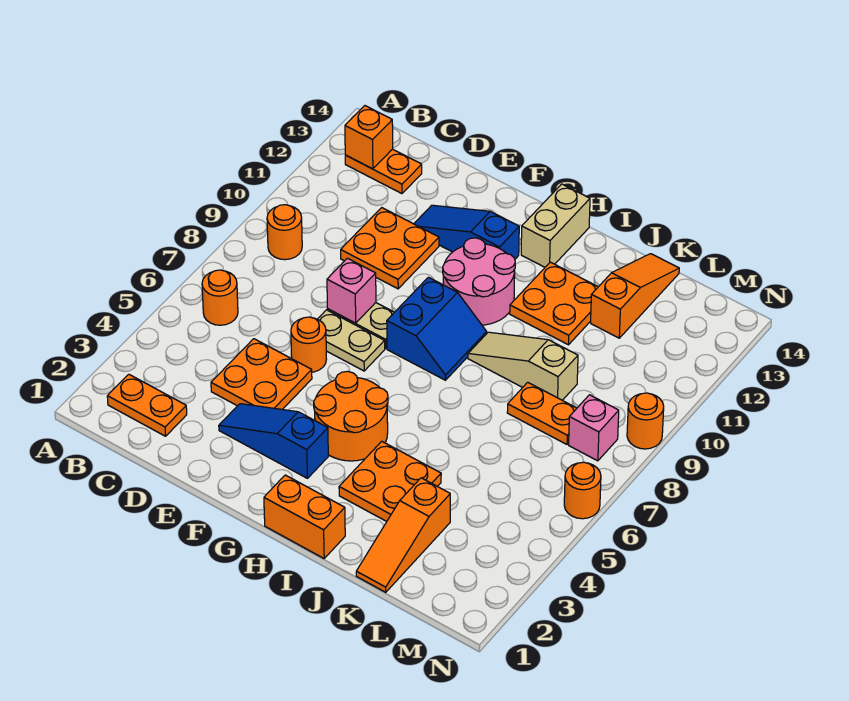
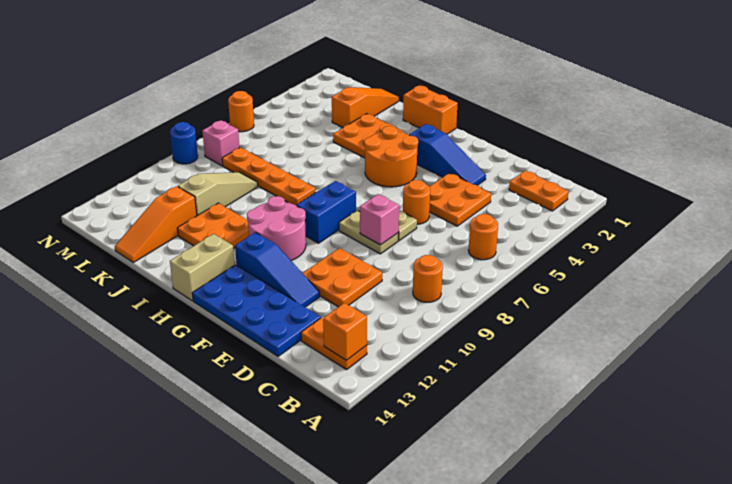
none -> blue plate D13:G14 level 1
tan slope I9:K9 level 1 top K -> tan slope K9:K11 level 1 top 11
orange plate K8:L8 level 1 -> orange plate I8:L8 level 1
orange round brick N9 level 1 -> blue round brick N9 level 1

